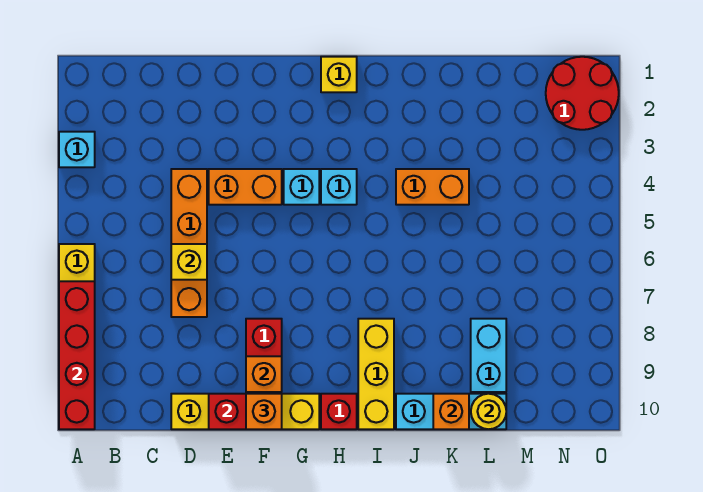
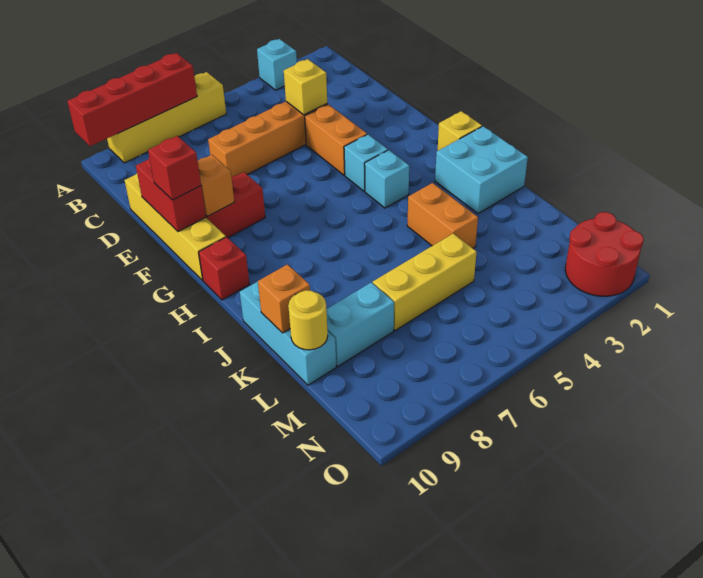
yellow brick D6 level 2 -> yellow brick D4 level 2
orange brick F10 level 3 -> red brick F10 level 3
none -> cyan brick I1:J2 level 1
yellow brick I8:I10 level 1 -> yellow brick L5:L7 level 1

